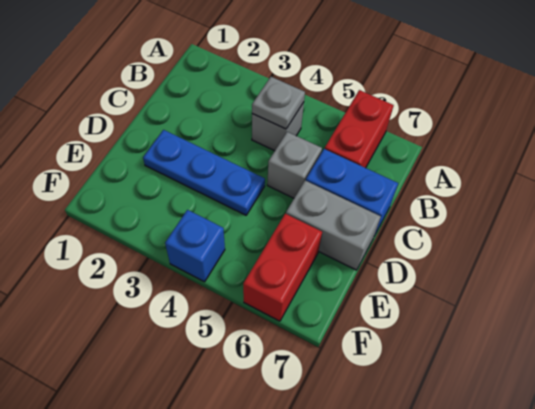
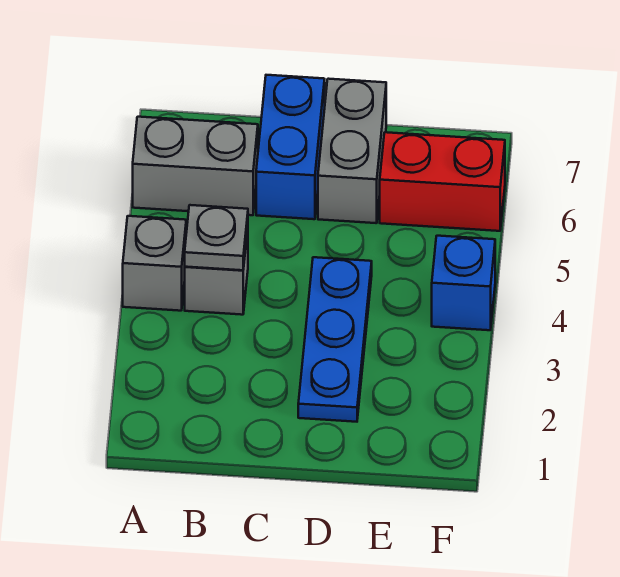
red brick A6:B6 level 1 -> grey brick A6:B6 level 1
grey brick C5 level 1 -> grey brick A4 level 1

